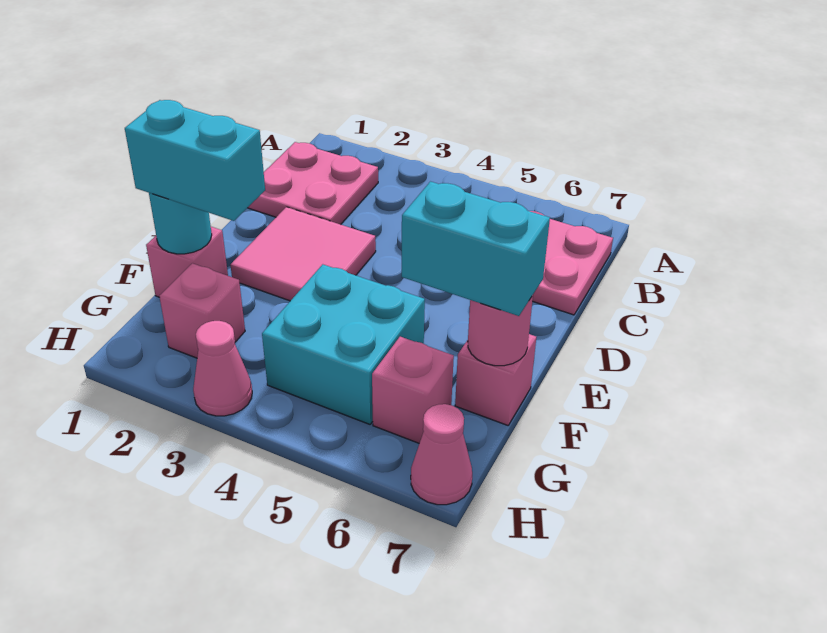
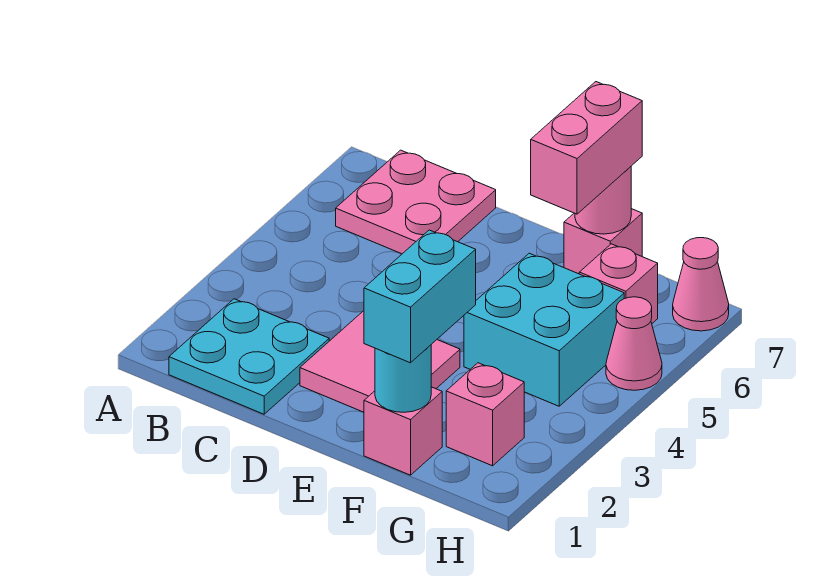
pink plate B1:C2 level 1 -> cyan plate B1:C2 level 1
cyan brick F6:F7 level 3 -> pink brick F6:F7 level 3
pink cone H3 level 1 -> pink cone H5 level 1

